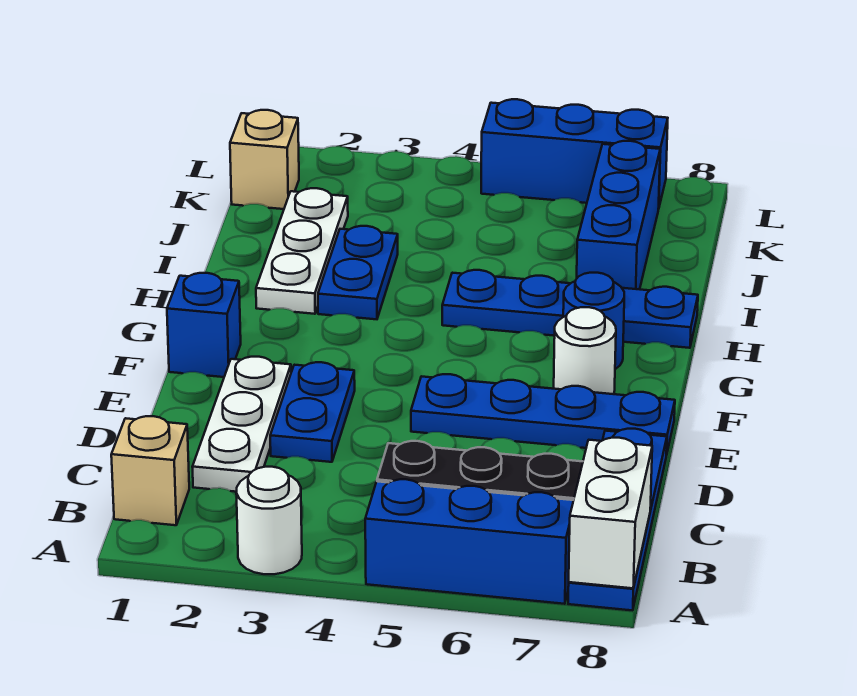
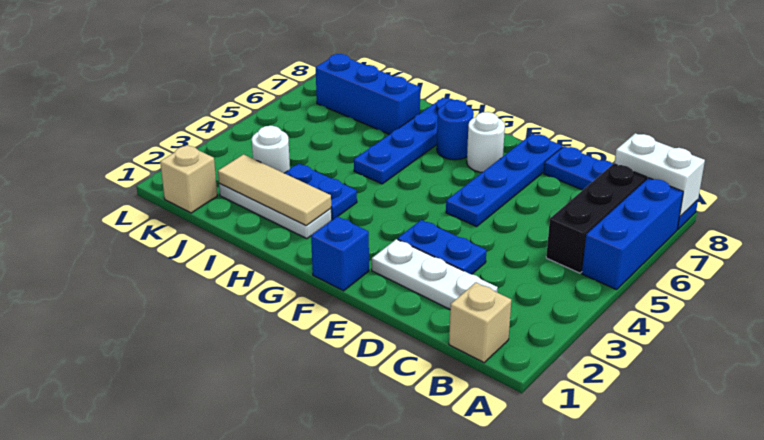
white round brick A3 level 1 -> white round brick J3 level 1
none -> tan tile H2:J2 level 2
blue brick L5:L7 level 1 -> none

